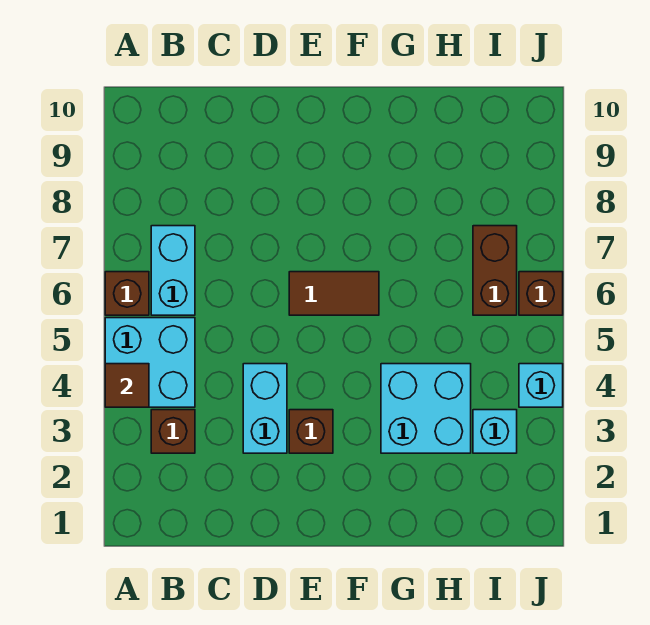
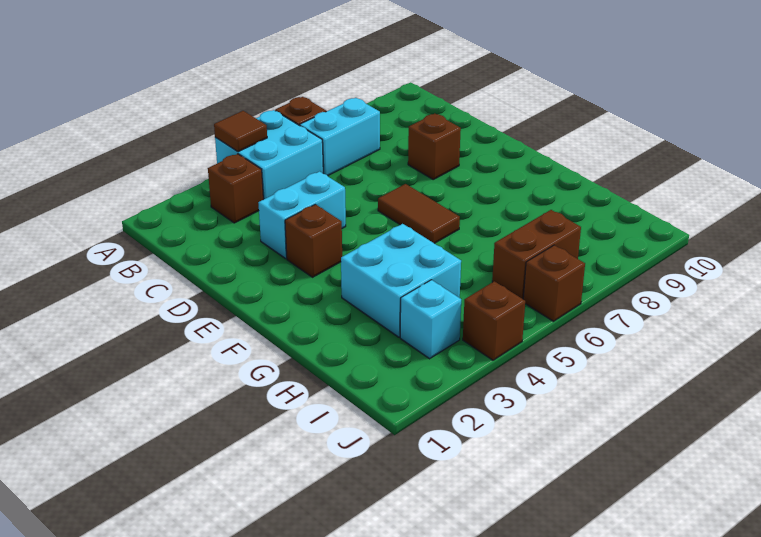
none -> brown brick D8 level 1
cyan brick J4 level 1 -> brown brick J4 level 1

